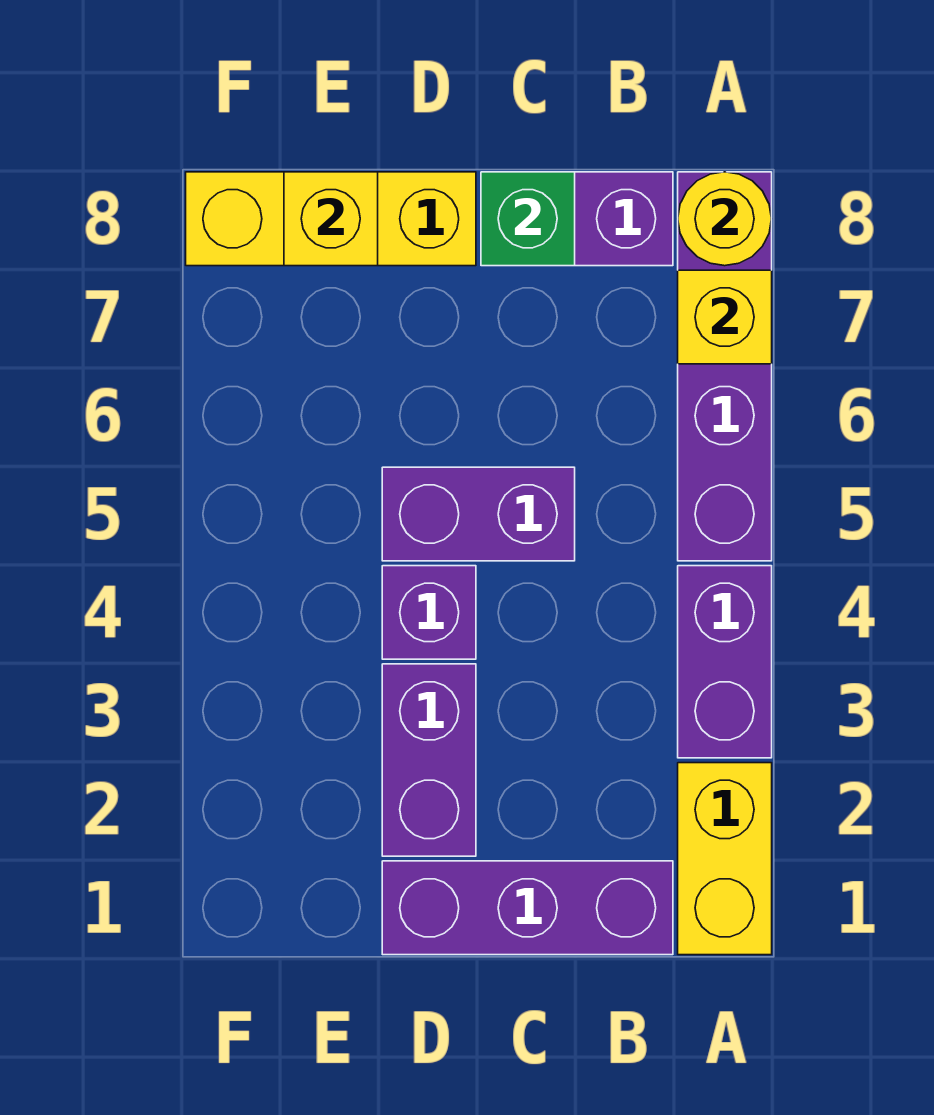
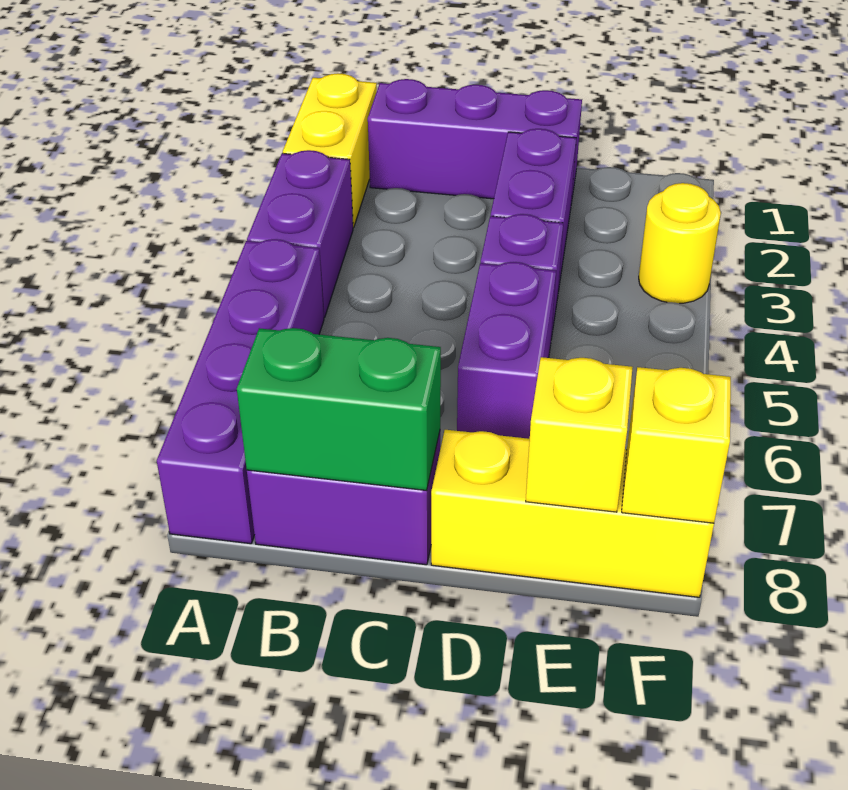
yellow brick A7 level 2 -> yellow brick F8 level 2
yellow round brick A8 level 2 -> yellow round brick F3 level 1
purple brick C5:D5 level 1 -> purple brick D5:D6 level 1
green brick C8 level 2 -> green brick B8:C8 level 2

